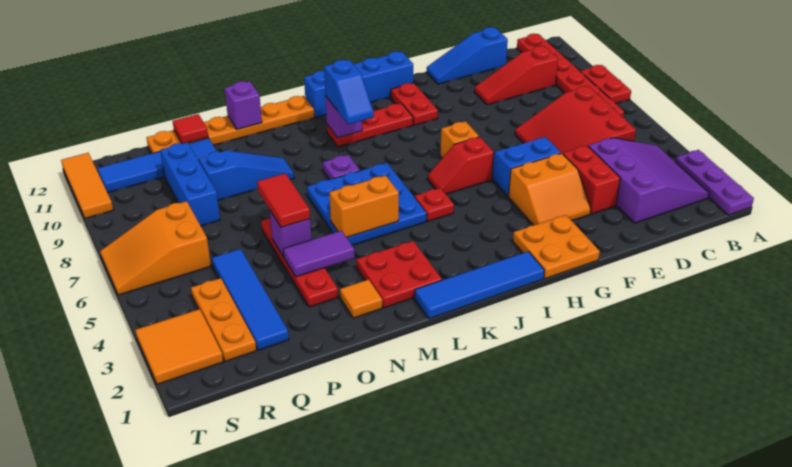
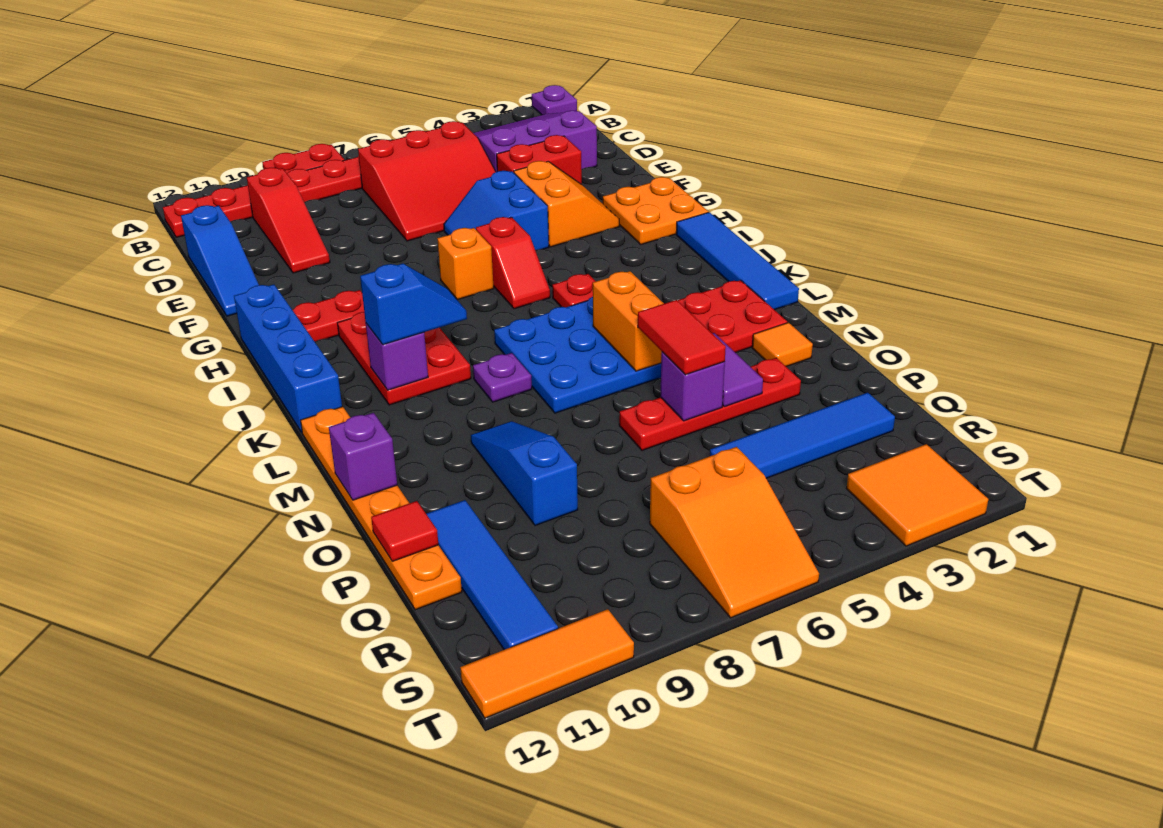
purple plate A1:A3 level 1 -> purple plate A1 level 1
red plate I10:K10 level 1 -> red plate I9:K10 level 1
red tile O5:O6 level 3 -> red tile N5:O5 level 3
blue brick Q8:Q10 level 1 -> none
orange plate R2:R4 level 1 -> none

